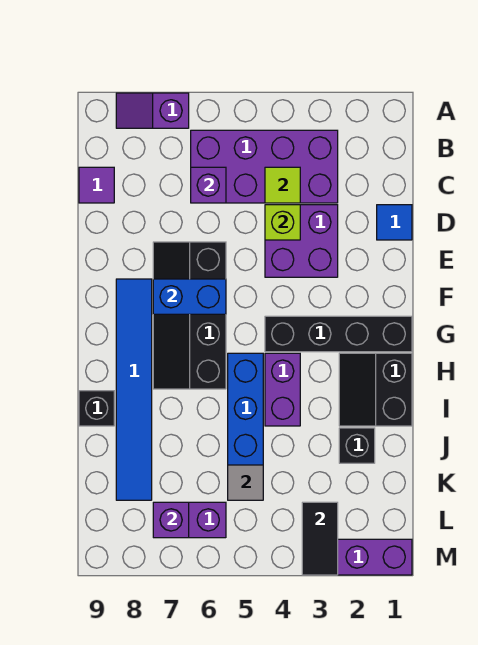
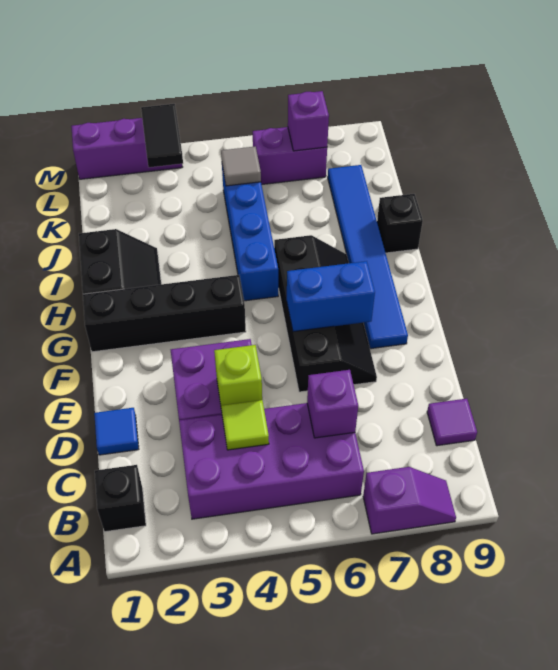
purple brick H4:I4 level 1 -> none
black brick J2 level 1 -> black brick B1 level 1

